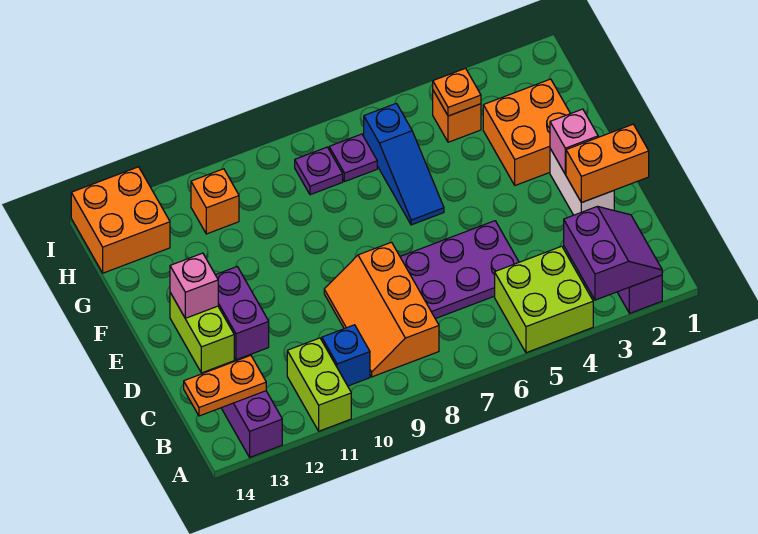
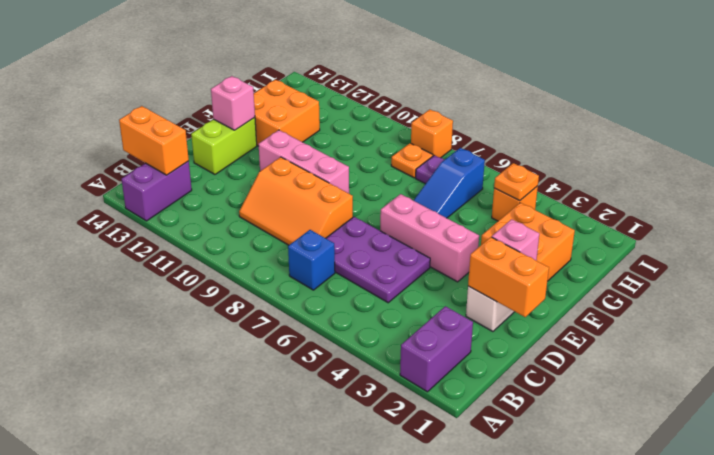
purple slope A2:B3 level 2 top 3 -> none
lime brick A4:B5 level 1 -> none
lime brick A11:B11 level 1 -> none
orange slope B8:D9 level 1 top 8 -> orange slope C8:D10 level 1 top D
blue brick B10 level 1 -> blue brick B7 level 1
orange plate B13:B14 level 2 -> orange brick B13:B14 level 2
purple brick D12:E12 level 1 -> none
none -> pink brick E4:E6 level 1
none -> pink brick E9:E11 level 1
purple plate H8 level 1 -> orange plate H8 level 1
orange brick H11 level 1 -> orange brick I8 level 1
orange brick H13:I14 level 1 -> orange brick F12:G13 level 1

